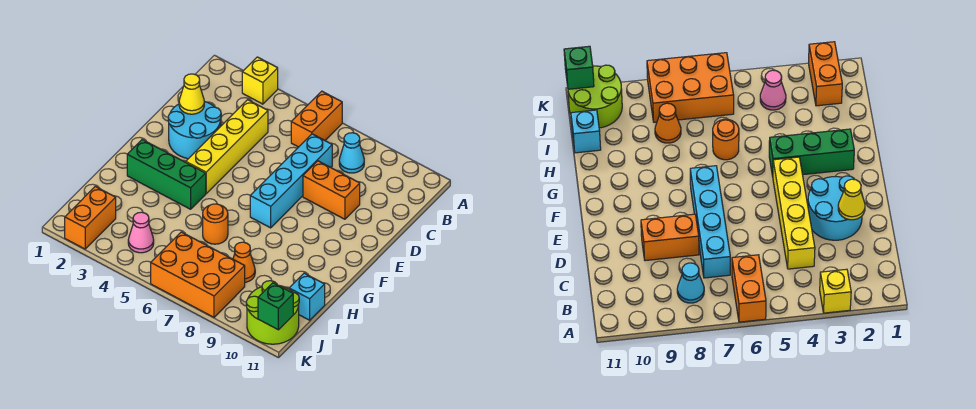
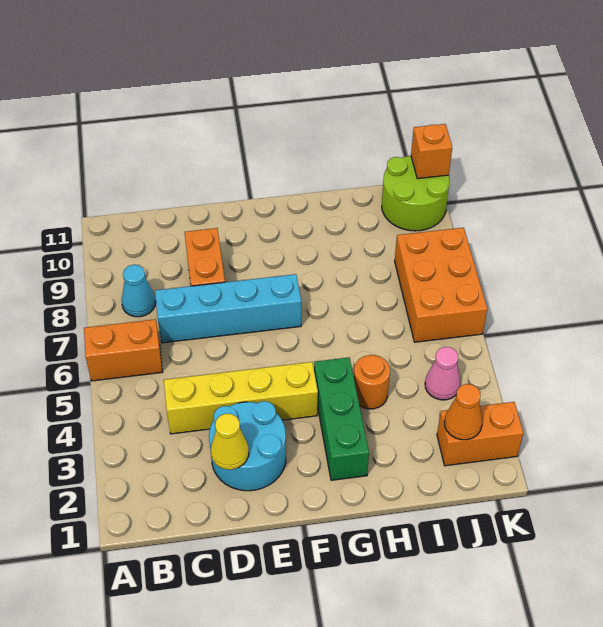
yellow brick A3 level 1 -> none
orange round brick H6 level 1 -> orange round brick H4 level 1
orange cone I8 level 1 -> orange cone J2 level 2
cyan brick I11 level 1 -> none
green brick K11 level 2 -> orange brick K11 level 2

